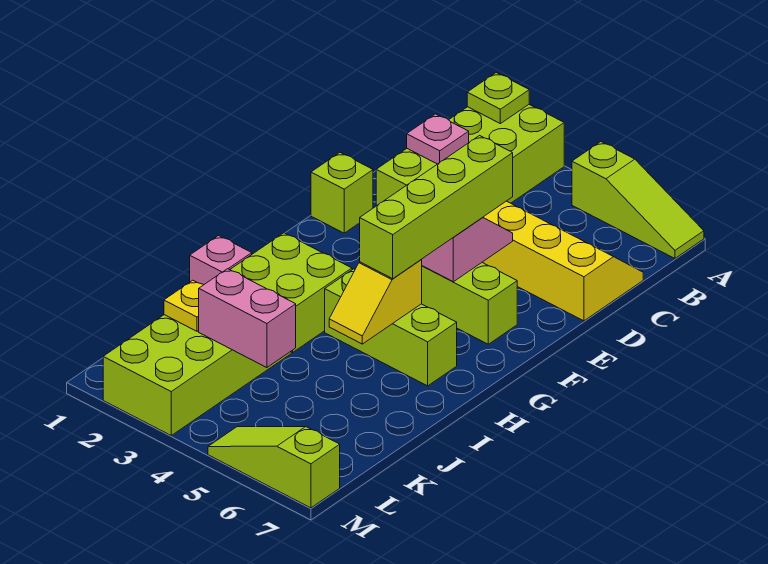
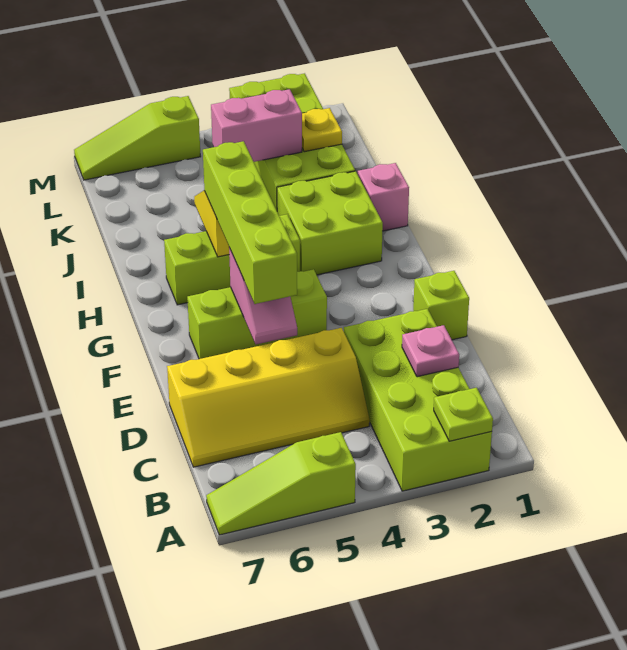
lime slope M5:M7 level 1 top 7 -> lime slope M5:M7 level 1 top 5

